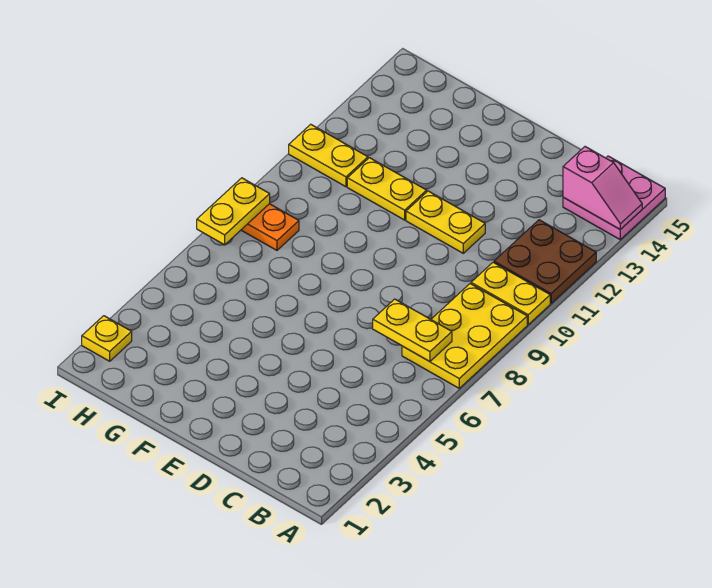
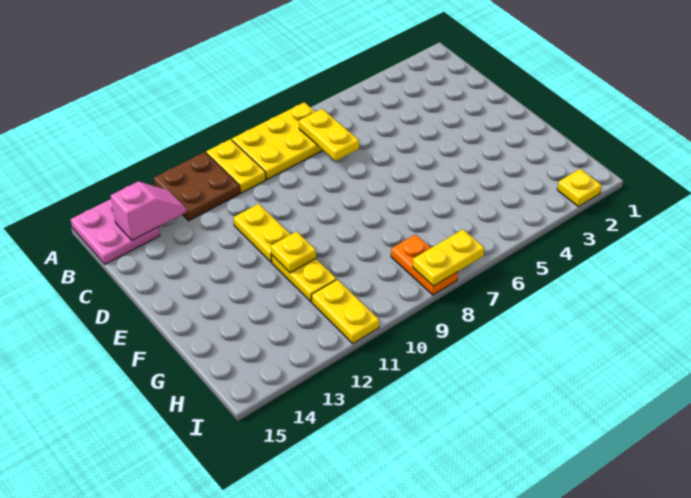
pink slope A14:B14 level 2 top B -> pink slope B13:B14 level 2 top 14
none -> yellow plate F11 level 2

